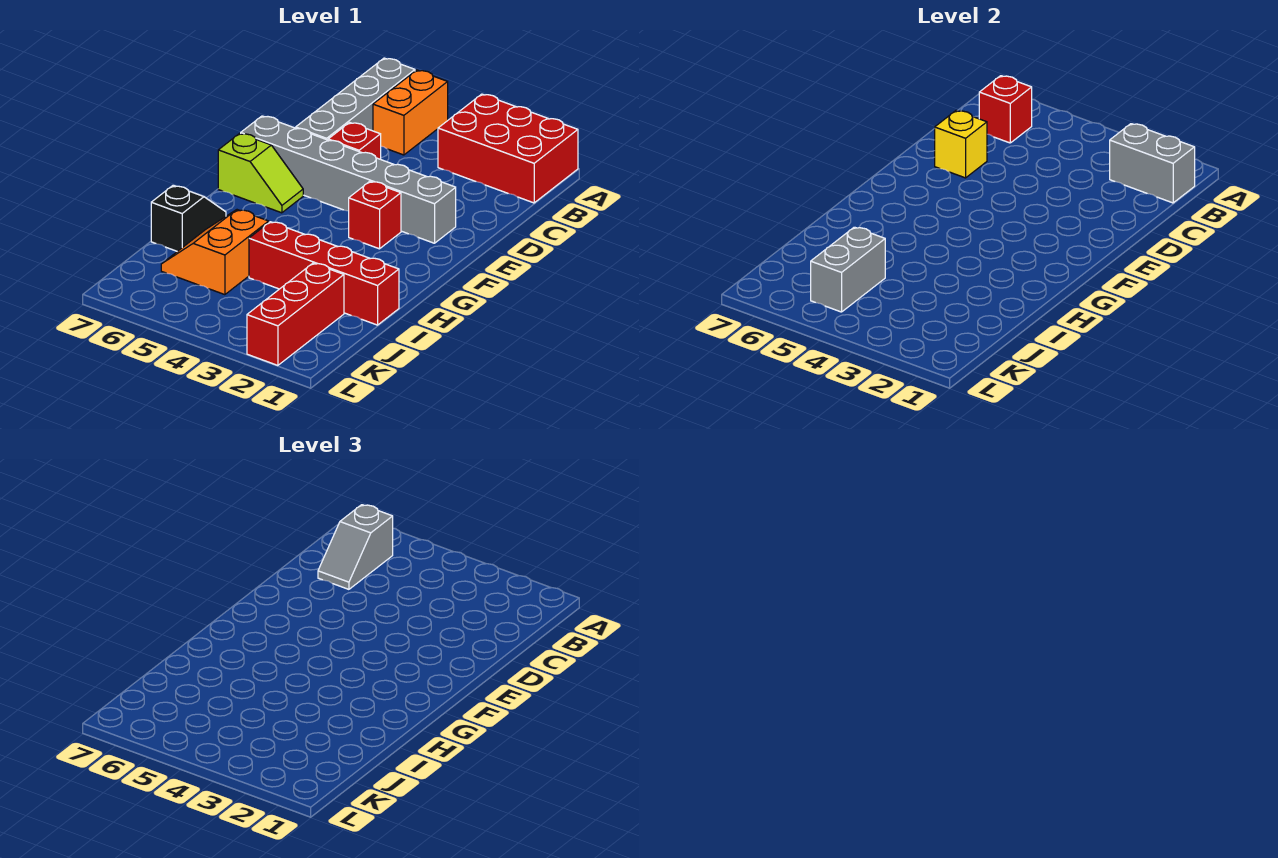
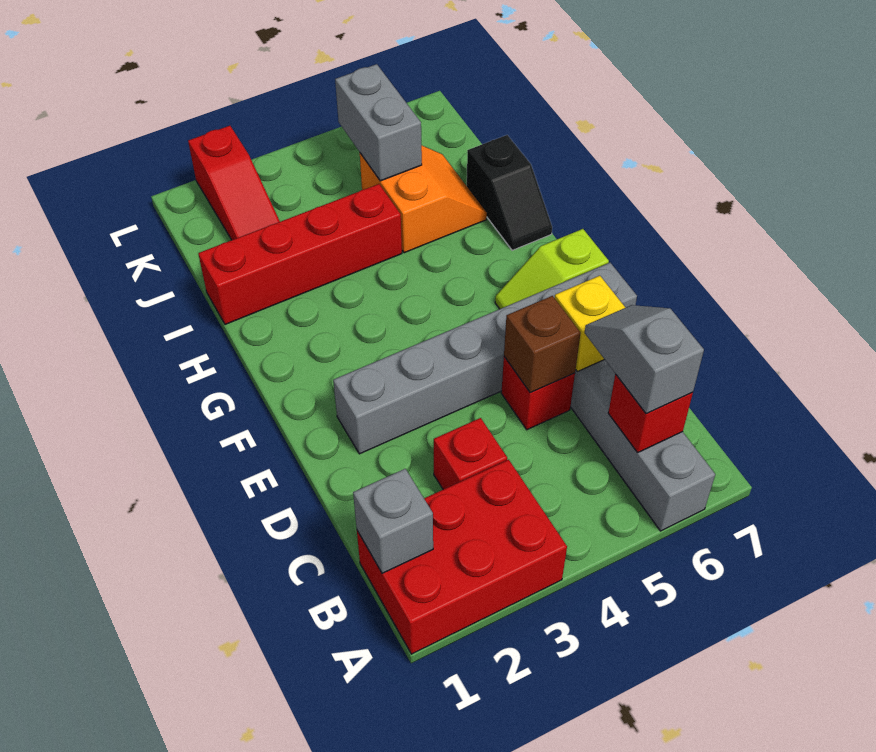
orange brick A5:B5 level 1 -> none
grey brick B1:B2 level 2 -> grey brick B1 level 2
none -> brown brick D5 level 2
red brick F3 level 1 -> red brick C3 level 1
red brick J2:L2 level 1 -> red slope J2:L2 level 1 top L

